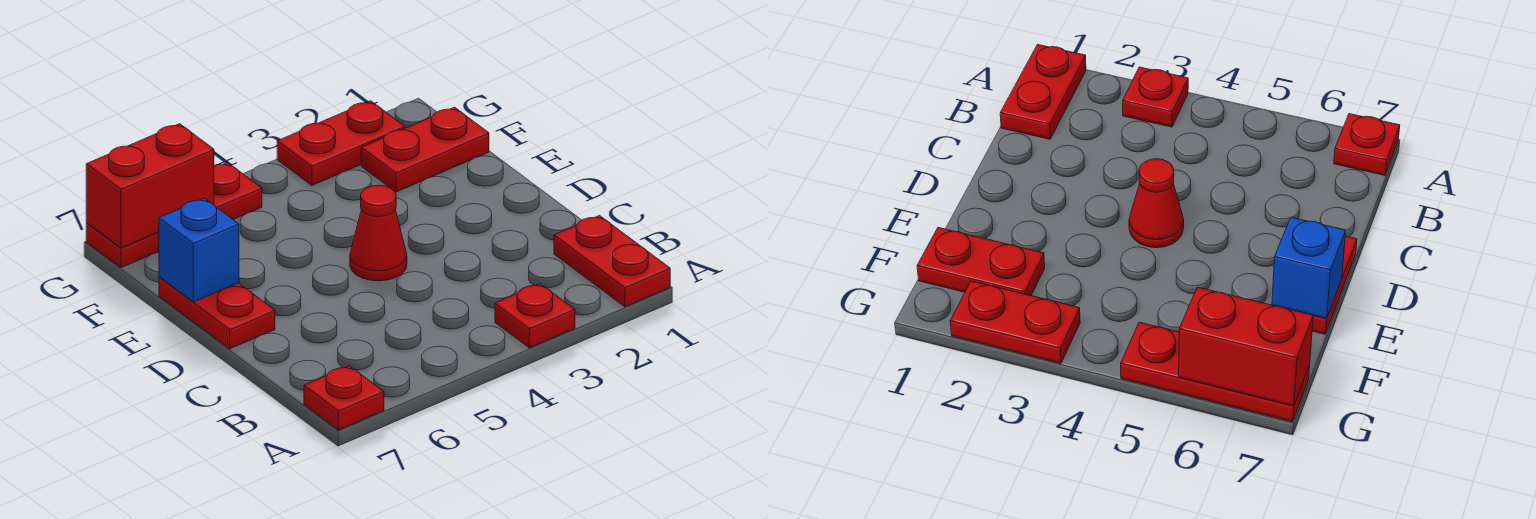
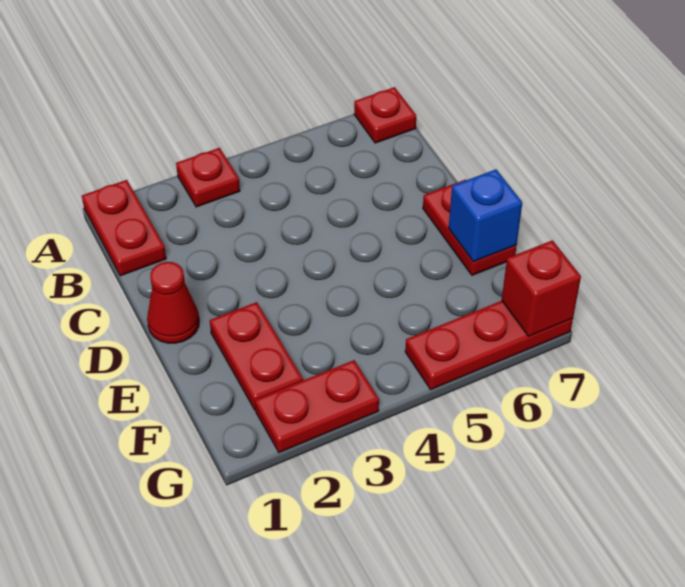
red cone D4 level 1 -> red cone D1 level 1
red plate F1:F2 level 1 -> red plate E2:F2 level 1
red brick G6:G7 level 2 -> red brick G7 level 2

